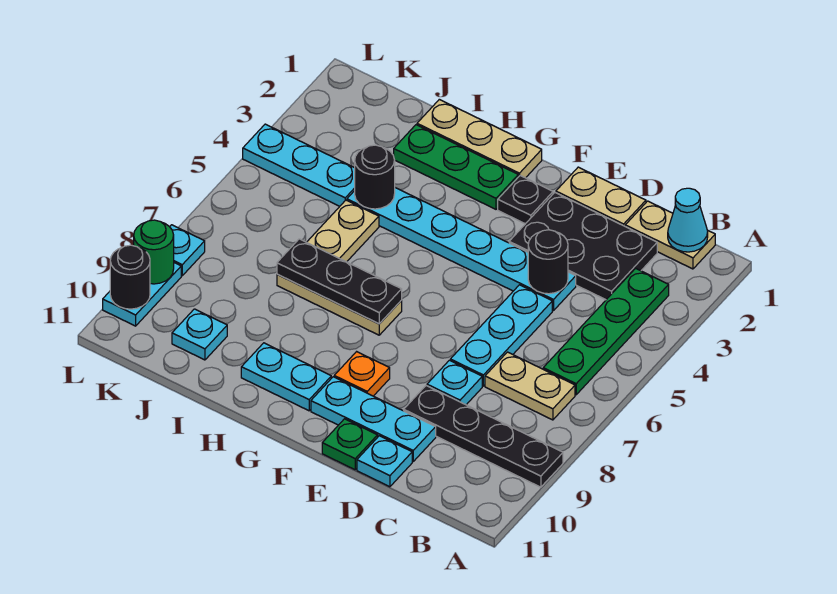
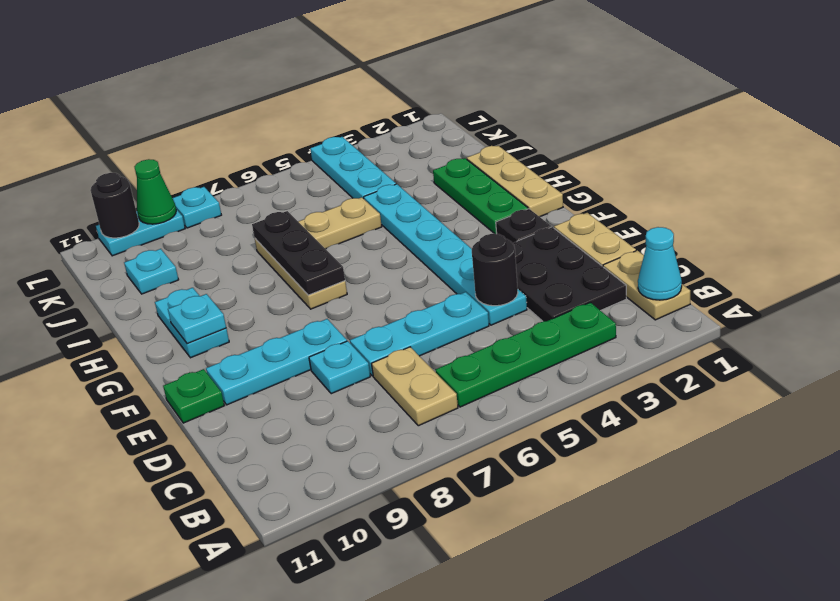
black plate A9:D9 level 1 -> none
cyan plate D10:F10 level 1 -> cyan plate E8:E10 level 1
cyan plate D11 level 1 -> cyan plate G10 level 2
orange plate F9 level 1 -> none
black round brick I4 level 2 -> none
green round brick L9 level 2 -> green cone L9 level 2

